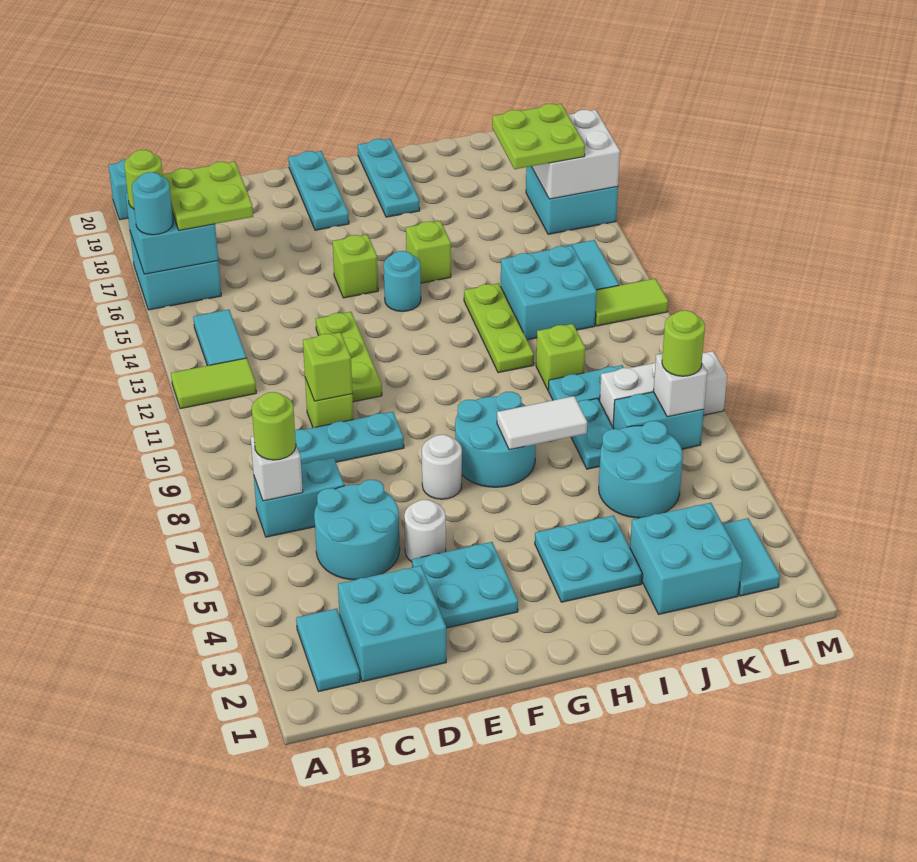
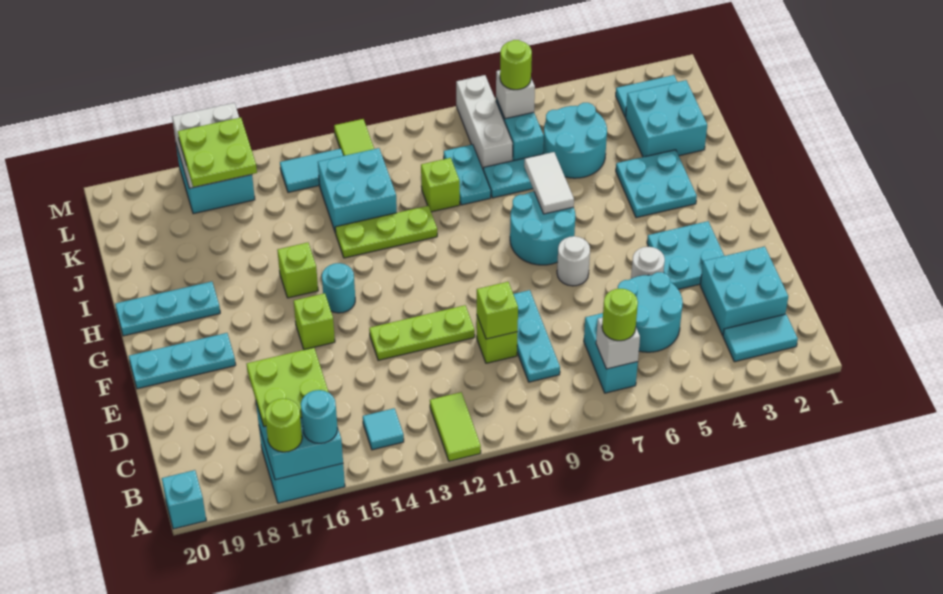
cyan tile B13:B14 level 1 -> cyan tile B14 level 1

